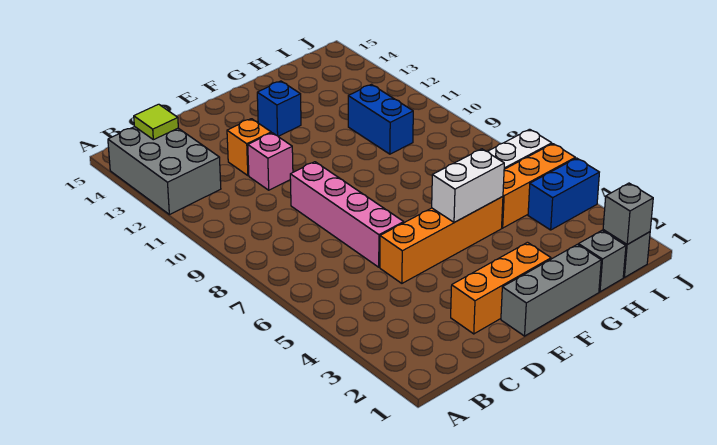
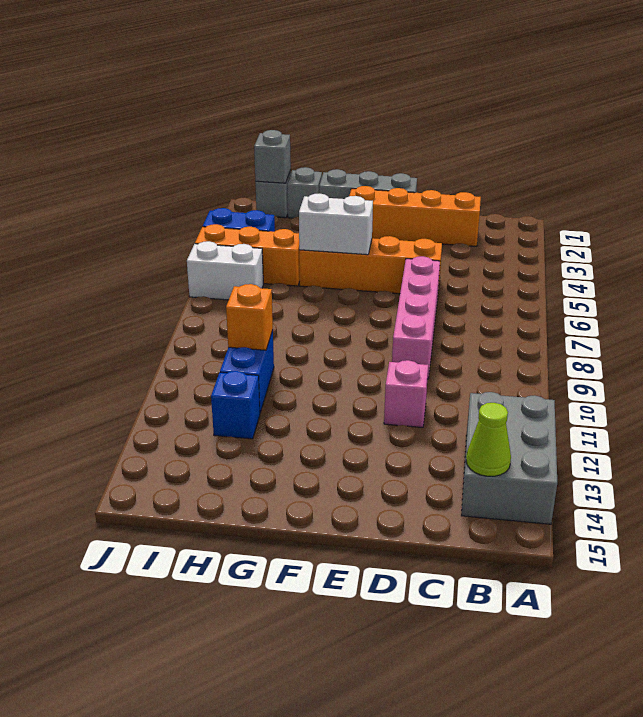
lime tile B14 level 2 -> lime cone B14 level 2
orange brick D2:F2 level 1 -> orange brick C2:F2 level 1
orange brick D12 level 1 -> orange brick H10 level 2
blue brick F13 level 1 -> blue brick H12 level 1

